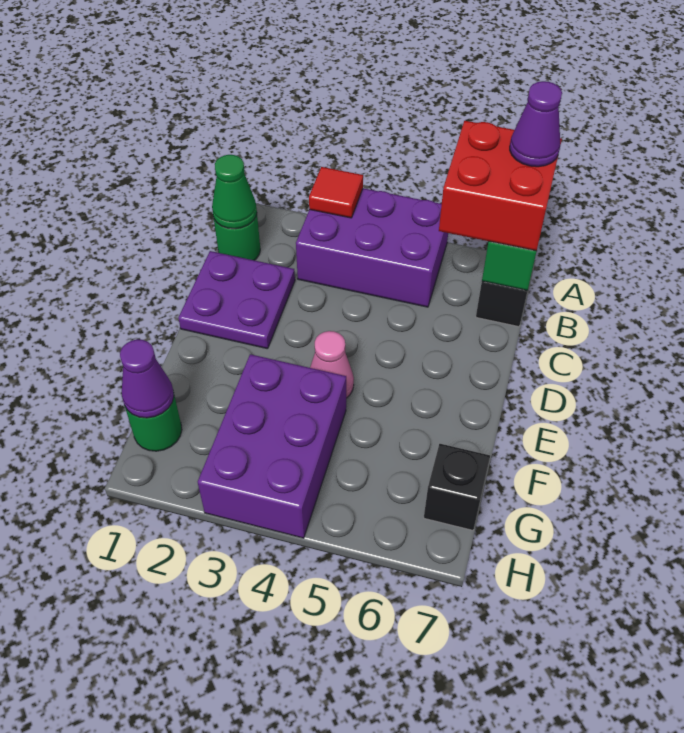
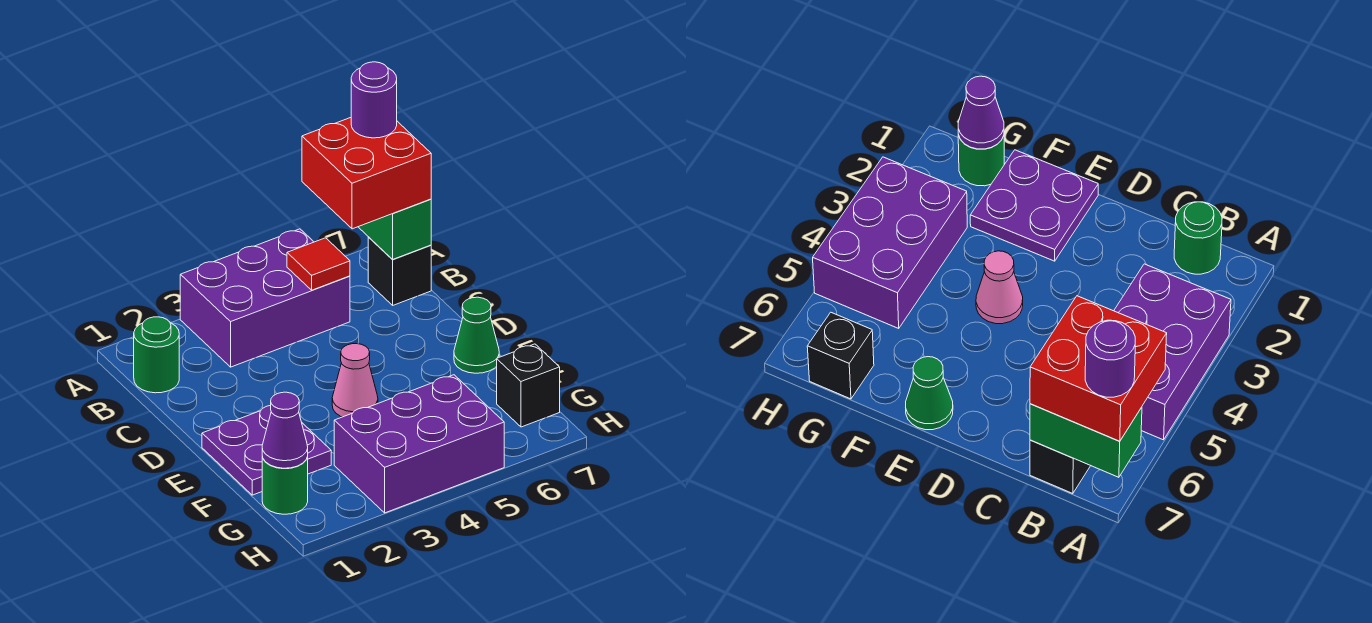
red tile A3 level 2 -> red tile B5 level 2
purple cone A7 level 4 -> purple round brick A7 level 4
green cone B1 level 2 -> green cone E7 level 1
purple plate C1:D2 level 1 -> purple plate E1:F2 level 1
purple brick F3:H4 level 1 -> purple brick G3:H5 level 1

